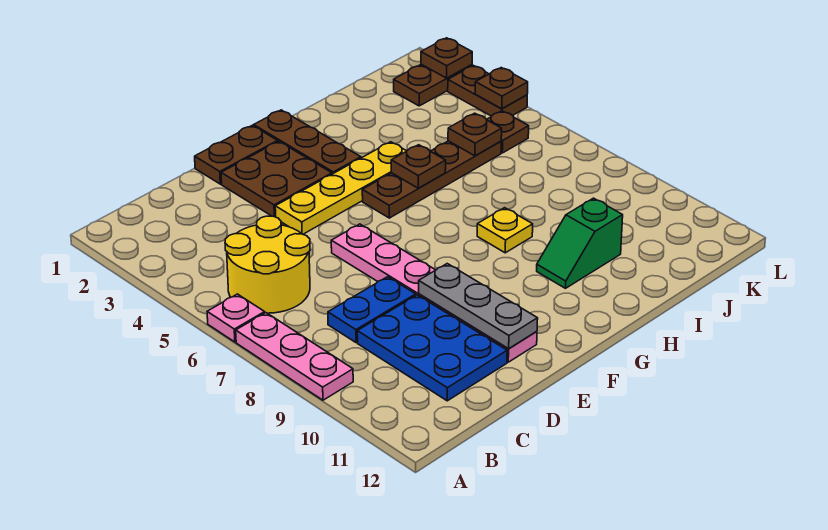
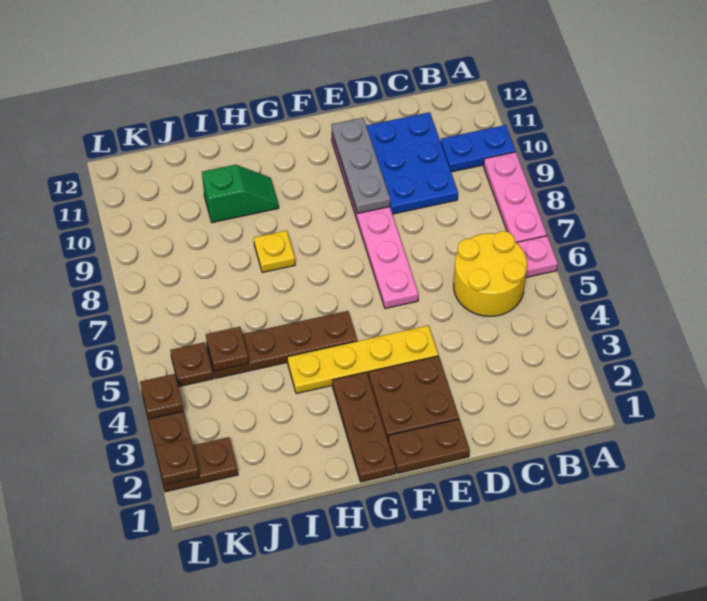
blue plate C8:D8 level 1 -> blue plate A10:B10 level 1
brown plate H5 level 2 -> none

